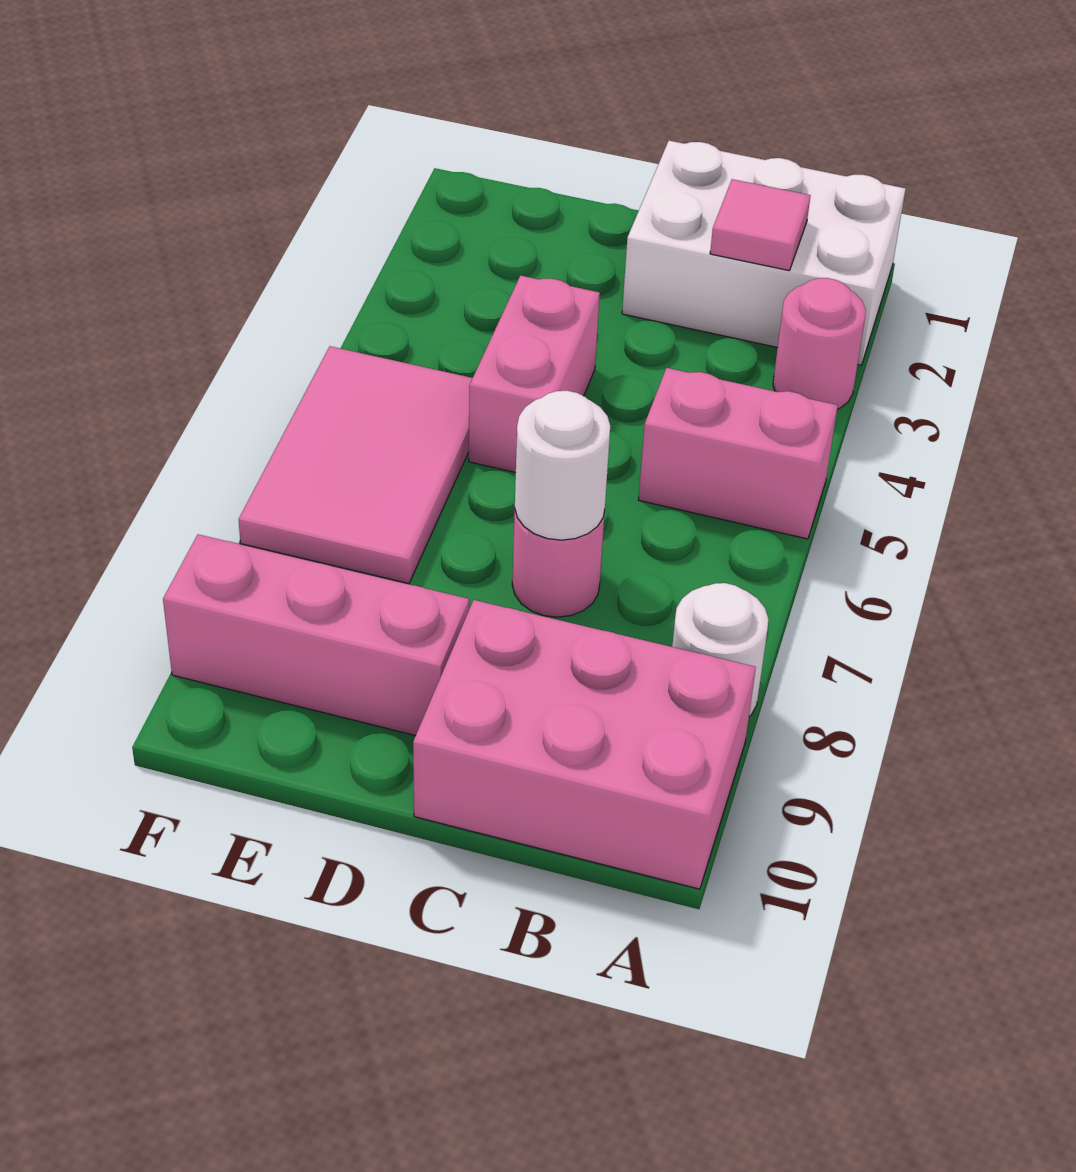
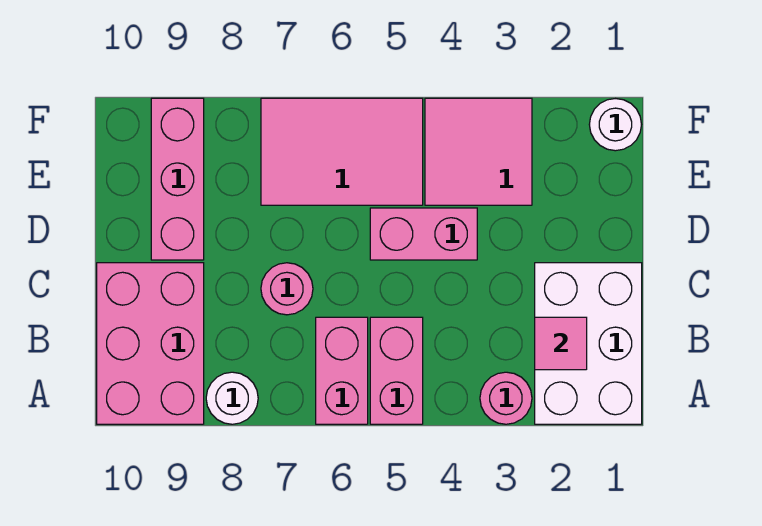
none -> pink brick A6:B6 level 1
white round brick C7 level 2 -> white round brick F1 level 1
none -> pink tile E3:F4 level 1

